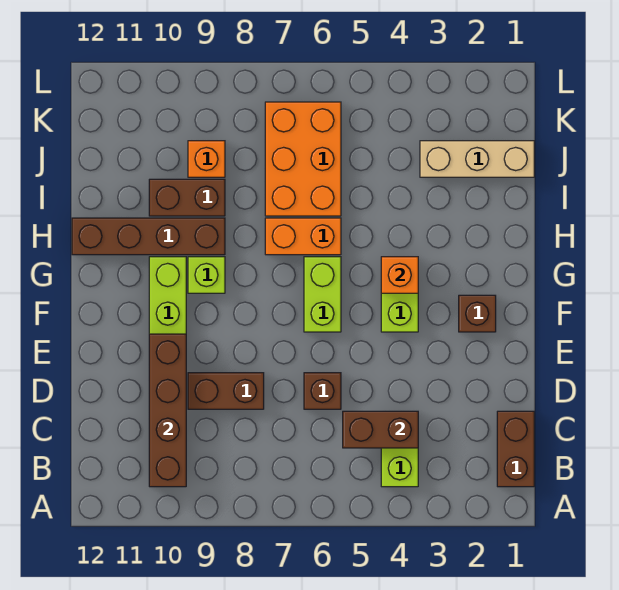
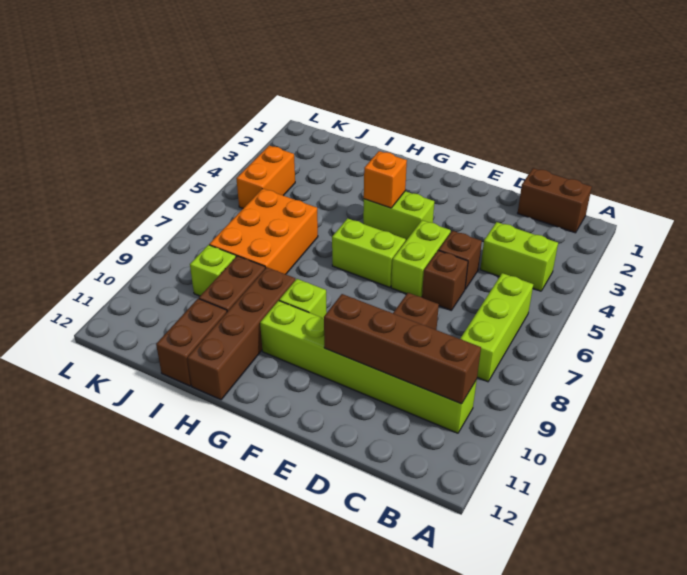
none -> lime brick B6:B8 level 1
brown brick C4:C5 level 2 -> brown brick I11:I12 level 1
none -> lime brick E5:E6 level 1
brown brick F2 level 1 -> brown brick D5 level 1
orange brick H6:H7 level 1 -> orange brick K4:K5 level 1
orange brick I6:K7 level 1 -> orange brick I6:J8 level 1
tan brick J1:J3 level 1 -> none
orange brick J9 level 1 -> lime brick J9 level 1

